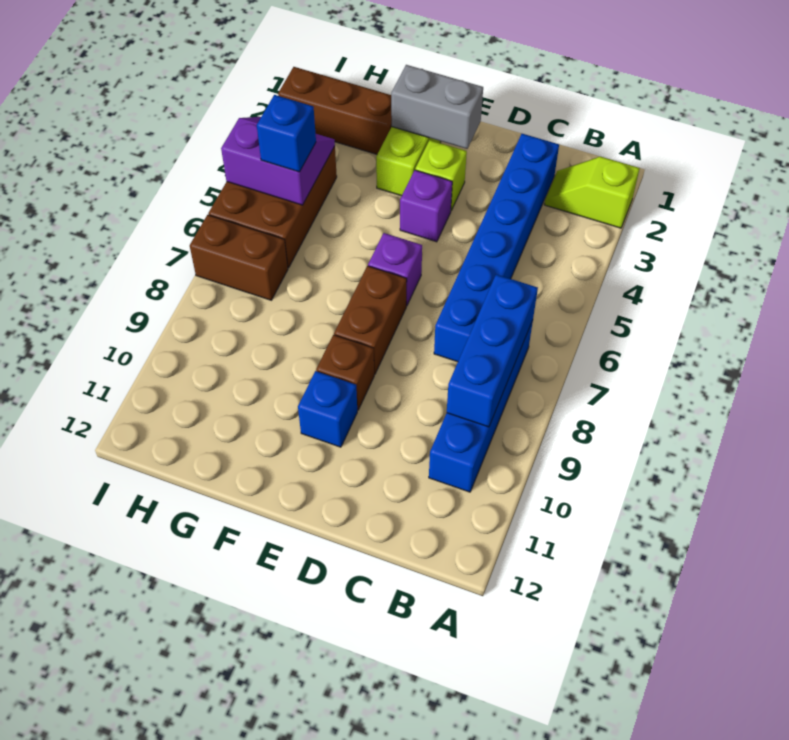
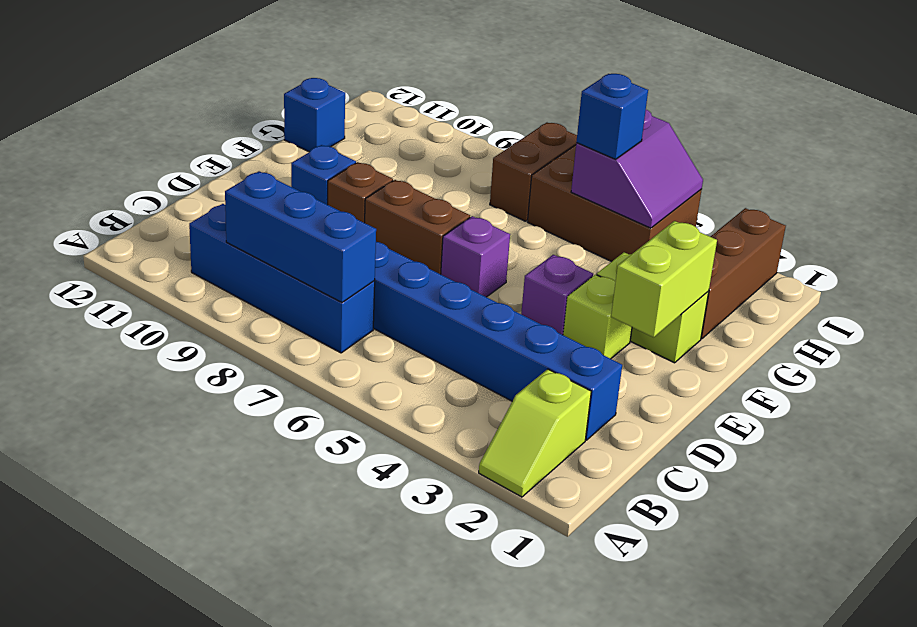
lime slope A2:B2 level 1 top A -> lime slope A2:B2 level 1 top B
grey brick E2:F2 level 2 -> lime brick E2:F2 level 2
none -> blue brick G12 level 1

